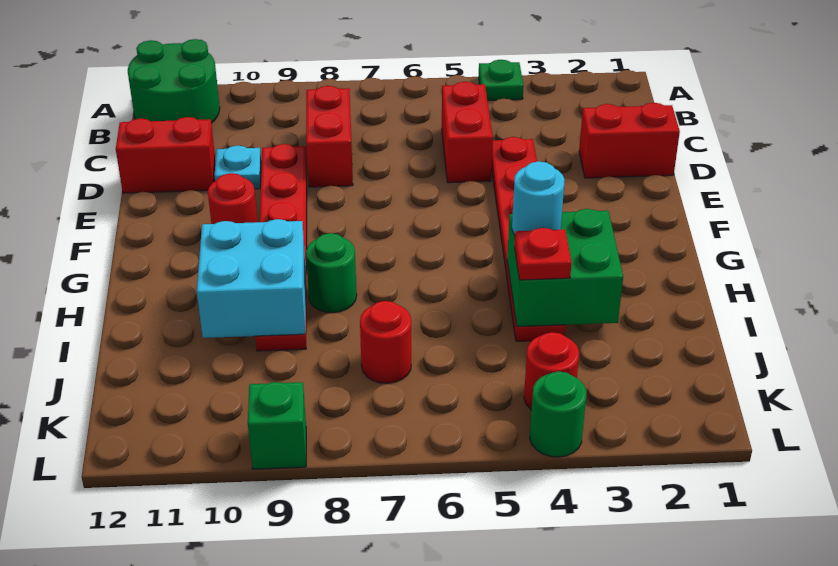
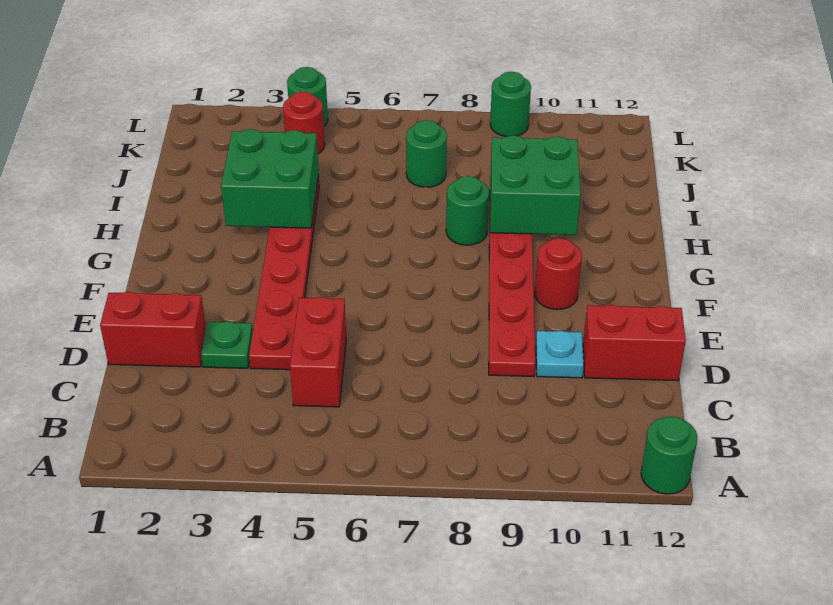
green plate A4 level 1 -> green plate D3 level 1
green round brick A11:B12 level 1 -> green round brick A12 level 1
red brick C8:D8 level 1 -> none
cyan round brick H4 level 3 -> none
cyan brick H9:I10 level 2 -> green brick H9:I10 level 2
red plate I4 level 3 -> none
red round brick J7 level 1 -> green round brick J7 level 1
green brick L9 level 1 -> green round brick L9 level 1

